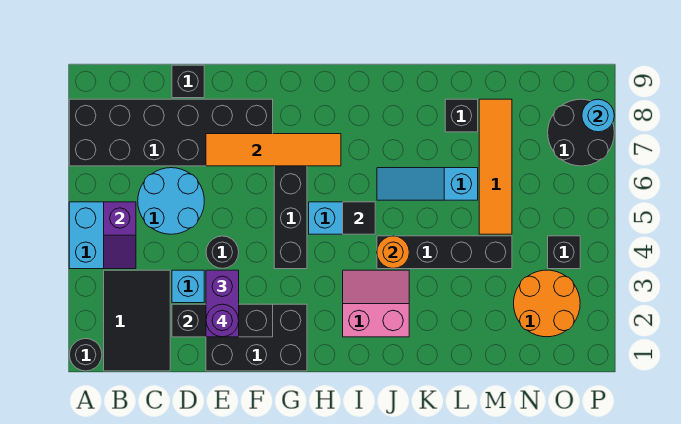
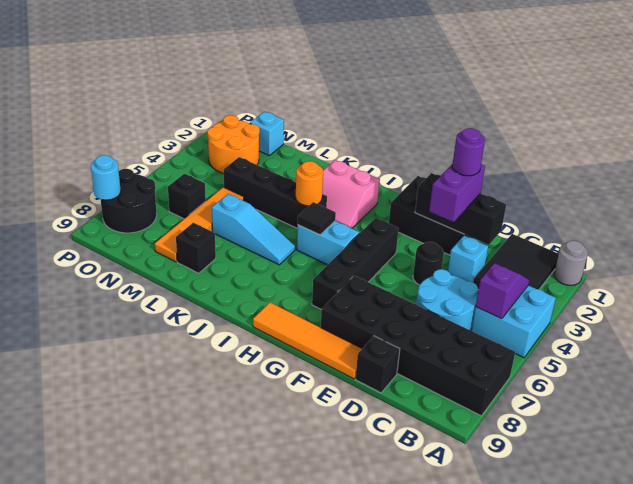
black round brick A1 level 1 -> grey round brick A1 level 1
orange tile E7:H7 level 2 -> orange tile E9:H9 level 1
none -> cyan brick N1 level 1
black brick O4 level 1 -> black brick N6 level 1

